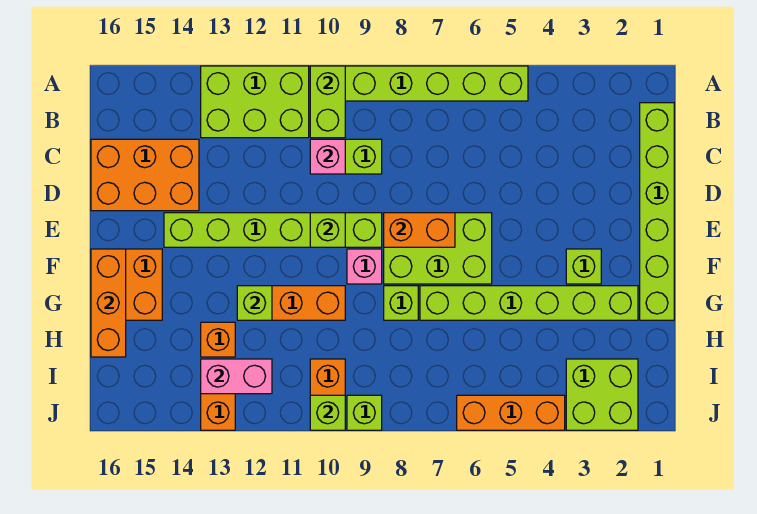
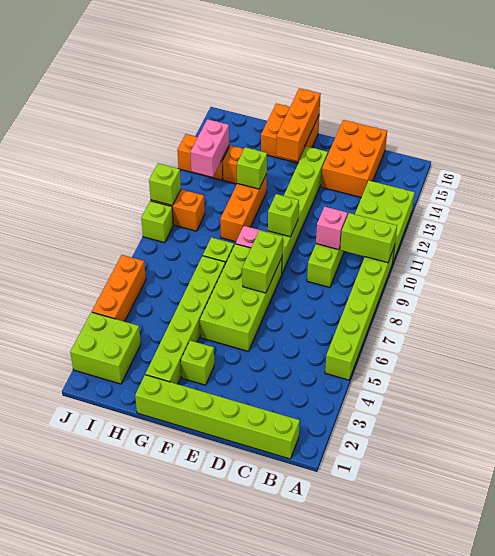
lime brick E6:F8 level 1 -> lime brick E5:F8 level 1
orange brick E7:E8 level 2 -> lime brick E7:E8 level 2
orange brick F16:H16 level 2 -> orange brick F14:F16 level 2

